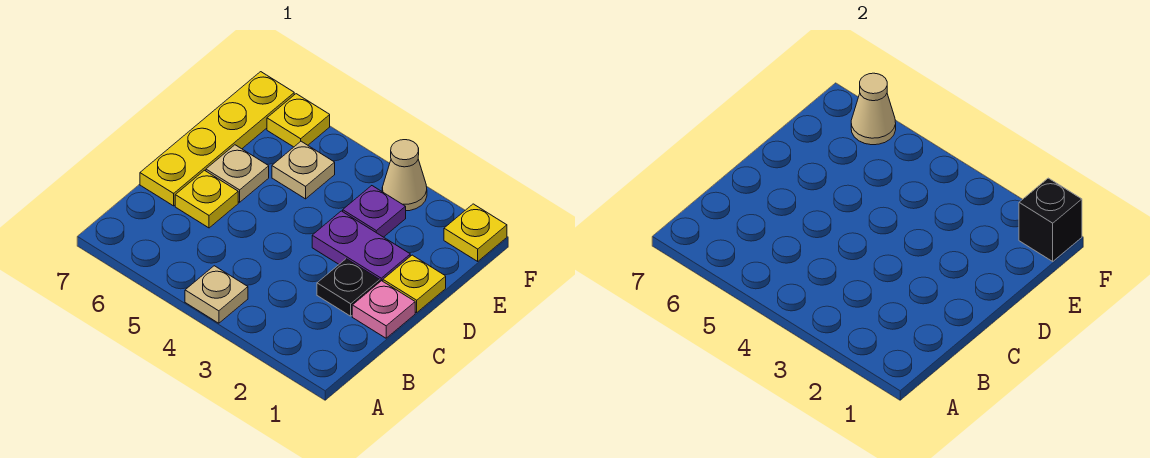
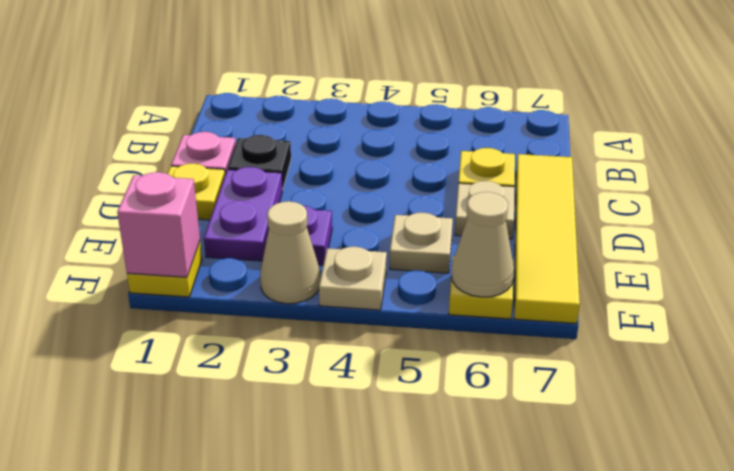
tan plate A4 level 1 -> tan plate F4 level 1
yellow plate C7:F7 level 1 -> yellow tile C7:F7 level 1
purple plate D2:D3 level 1 -> purple plate D2:E2 level 1
black brick F1 level 2 -> pink brick F1 level 2

